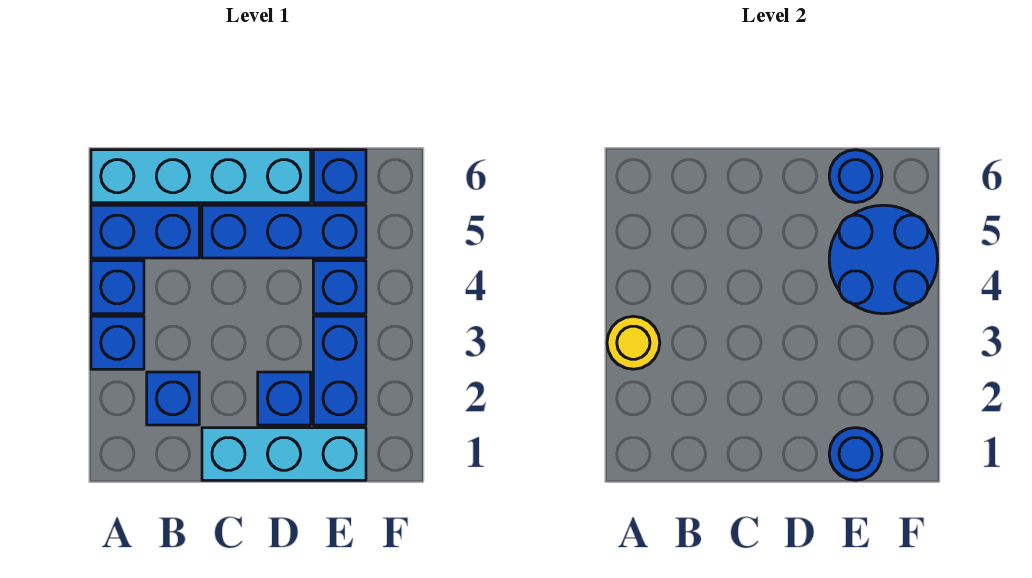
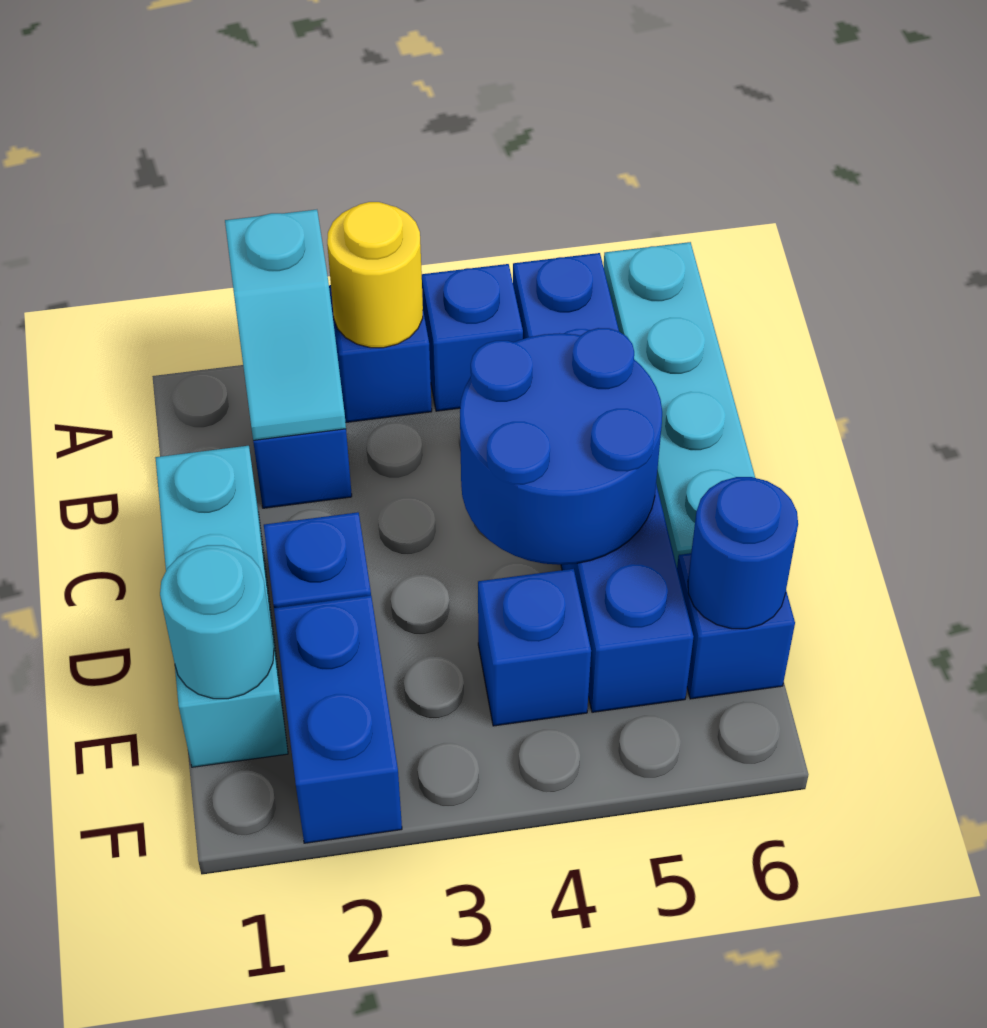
none -> cyan slope A2:B2 level 2 top A
blue round brick E1 level 2 -> cyan round brick E1 level 2
blue brick E2:E3 level 1 -> blue brick E2:F2 level 1
blue round brick E4:F5 level 2 -> blue round brick C4:D5 level 2

